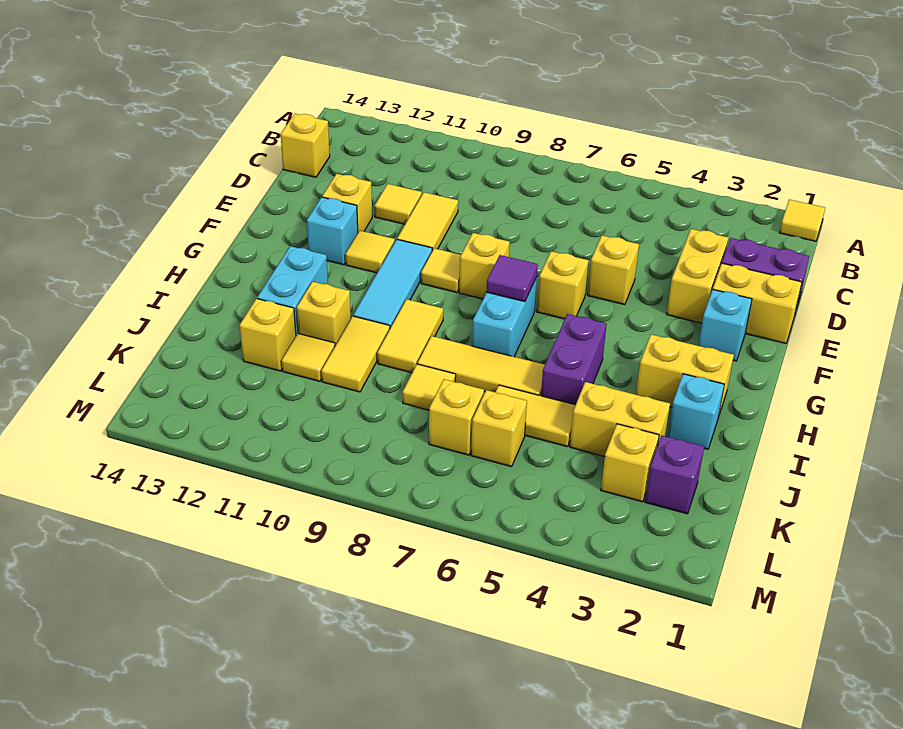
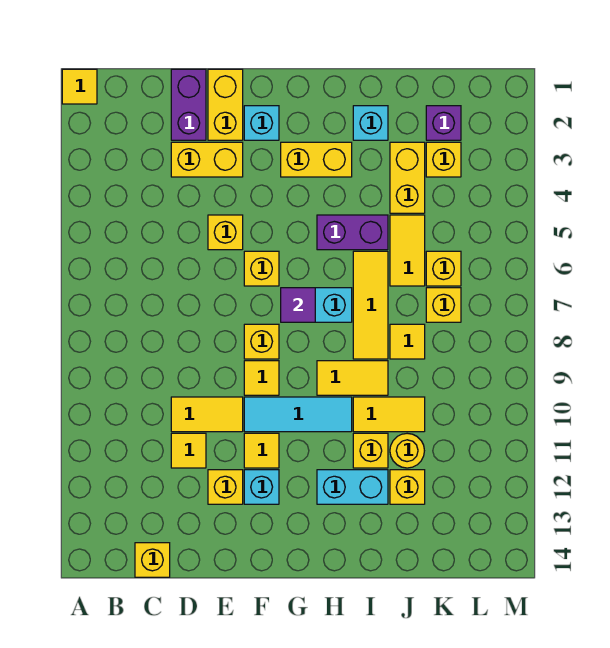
yellow brick H2:H3 level 1 -> yellow brick G3:H3 level 1
yellow tile J11 level 1 -> yellow round brick J11 level 1

